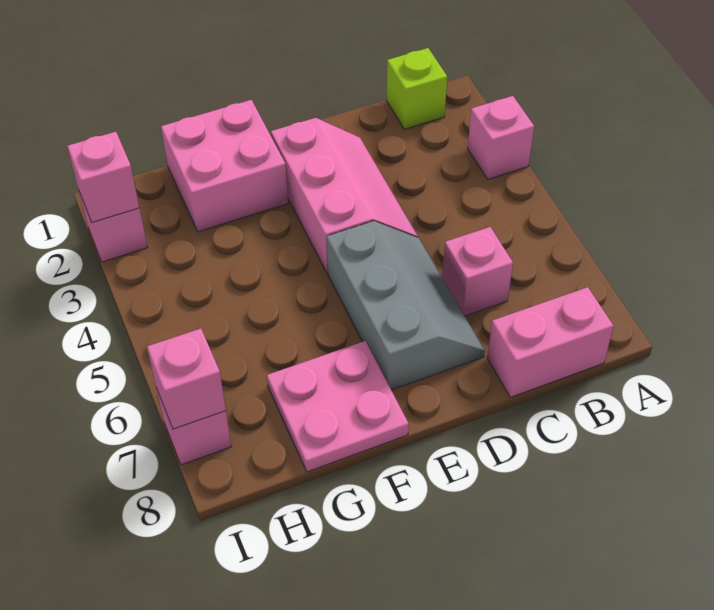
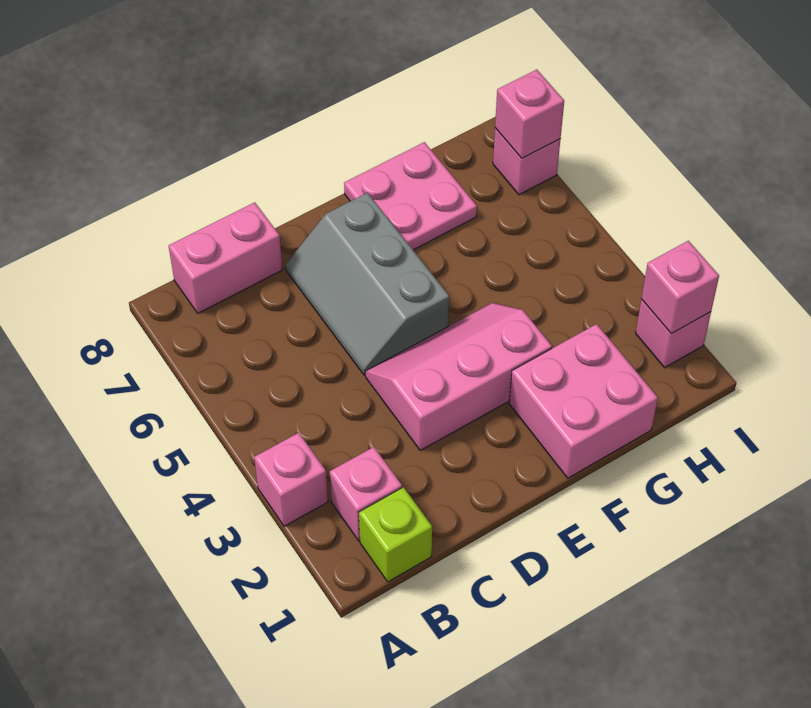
pink brick C6 level 1 -> pink brick B2 level 1
pink slope D2:E4 level 1 top E -> pink slope D3:F4 level 1 top 3

